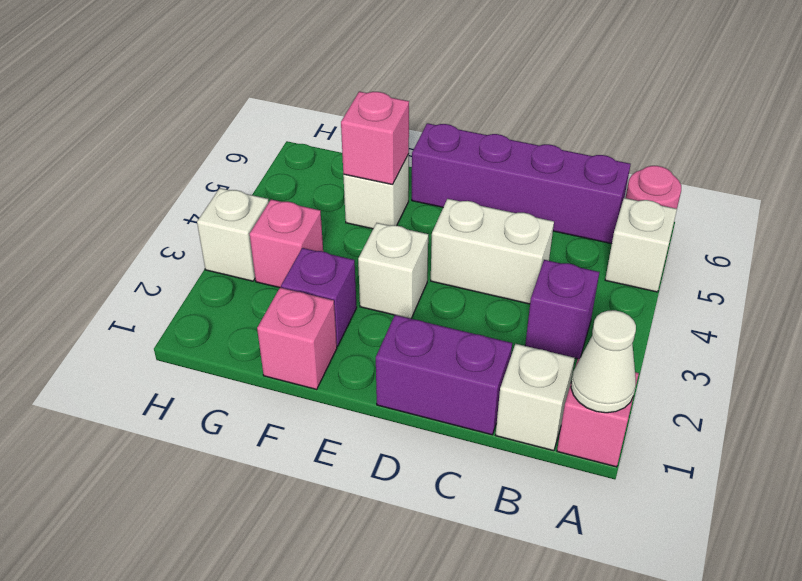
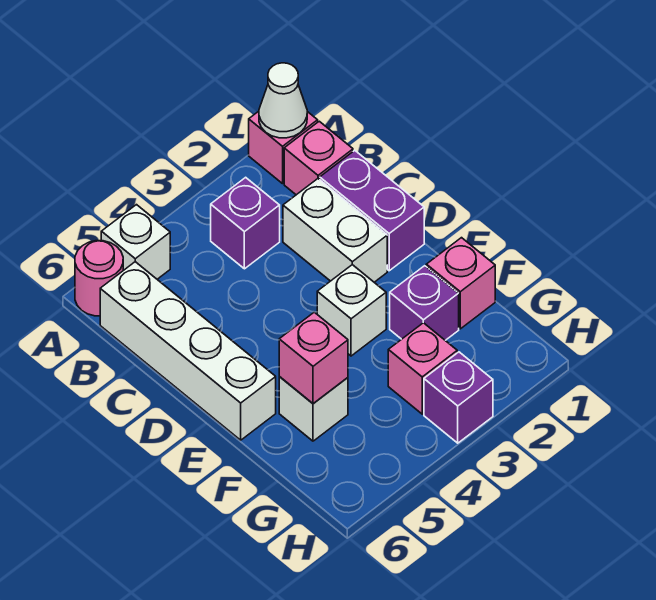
white brick B1 level 1 -> pink brick B1 level 1
purple brick B6:E6 level 1 -> white brick B6:E6 level 1
white brick C4:D4 level 1 -> white brick C2:D2 level 1
white brick H3 level 1 -> purple brick H3 level 1

